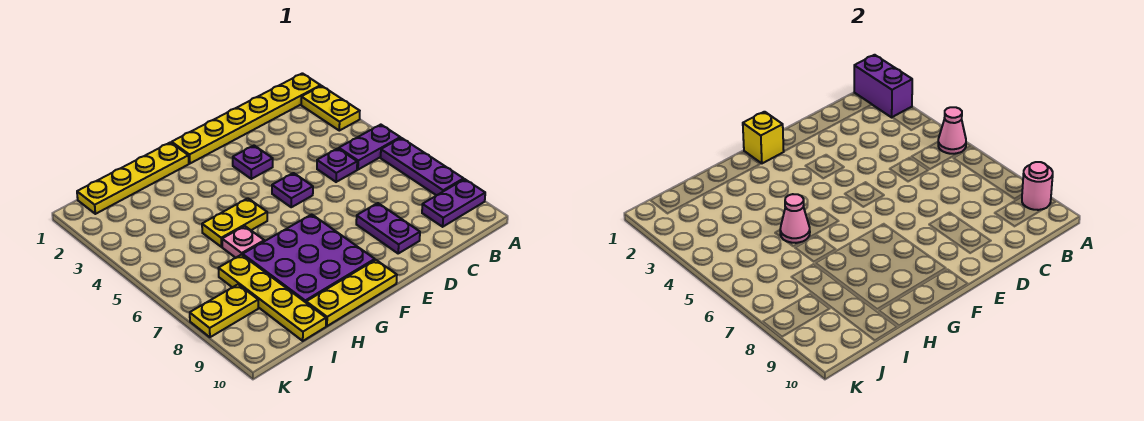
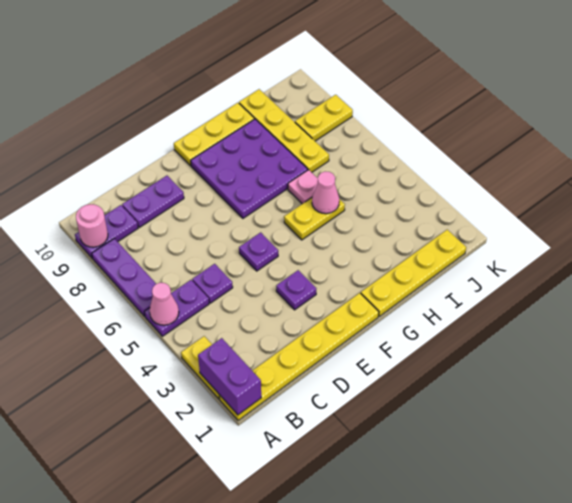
purple plate D8:D9 level 1 -> purple plate C9:D9 level 1
yellow brick F1 level 2 -> none

